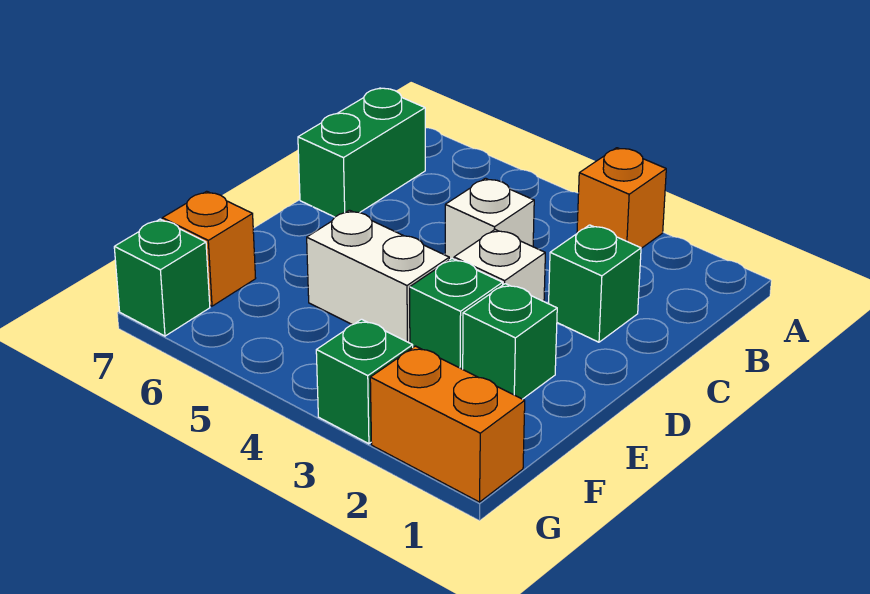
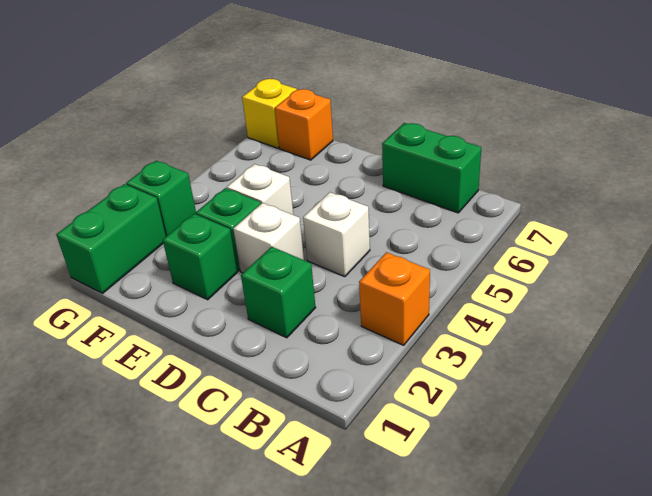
white brick E4:E5 level 1 -> white brick E4 level 1
orange brick G1:G2 level 1 -> green brick G1:G2 level 1
green brick G7 level 1 -> yellow brick G7 level 1

